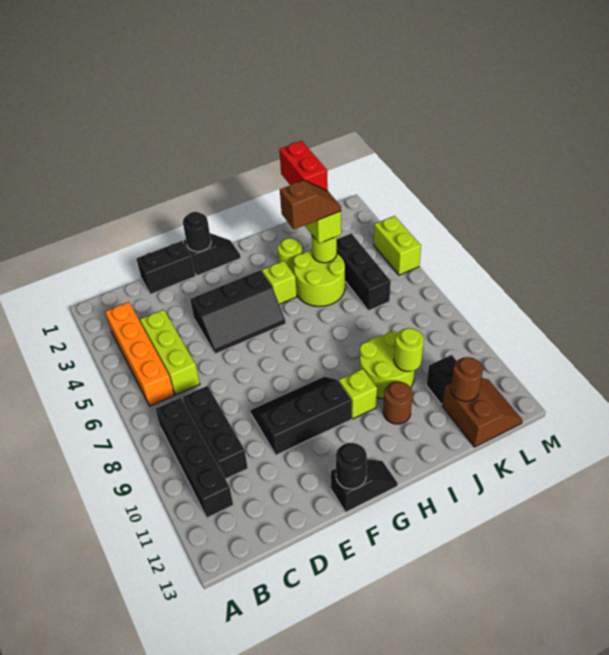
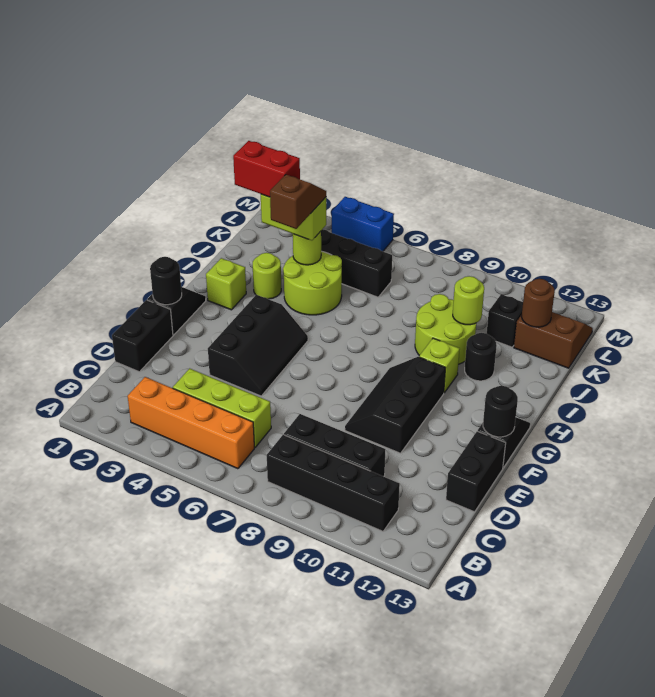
none -> black brick D13:E13 level 1
lime brick H4 level 1 -> lime brick H2 level 1
brown round brick I11 level 1 -> black round brick I11 level 1
lime brick M4:M5 level 1 -> blue brick M4:M5 level 1

